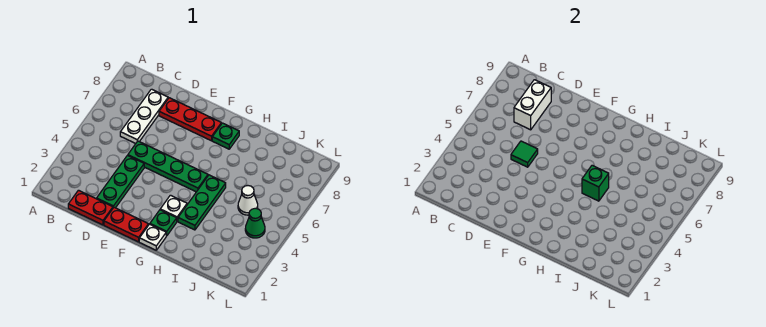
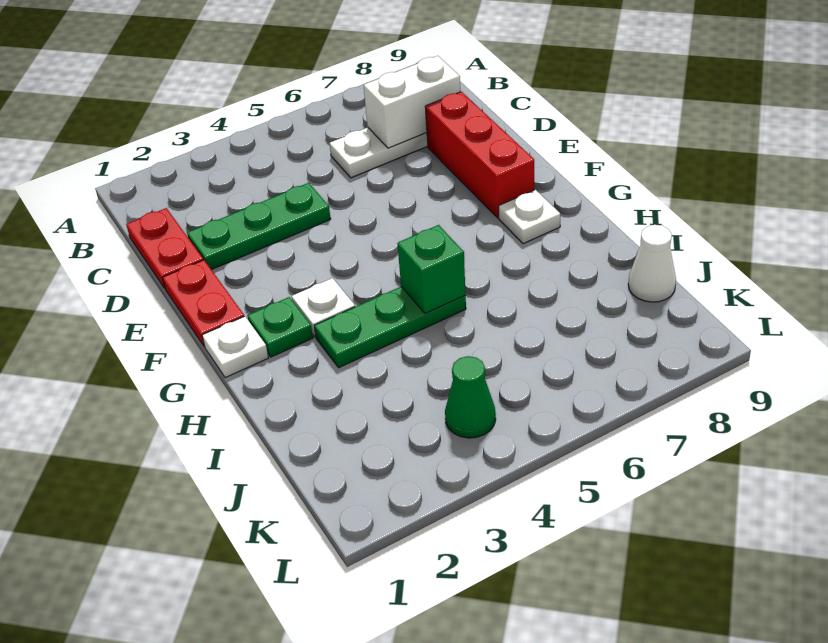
green plate D5:G5 level 1 -> none
green tile D5 level 2 -> none
red plate D8:F8 level 1 -> red brick D8:F8 level 1
green plate G8 level 1 -> white plate G8 level 1
white cone J5 level 1 -> white cone J9 level 1

